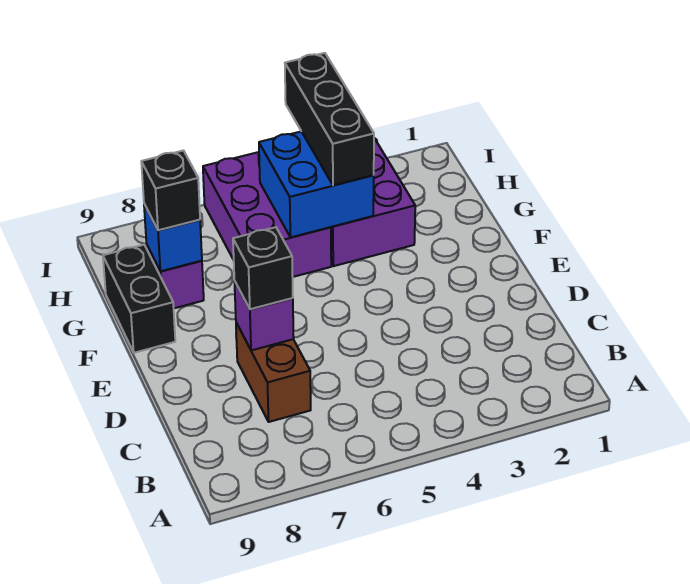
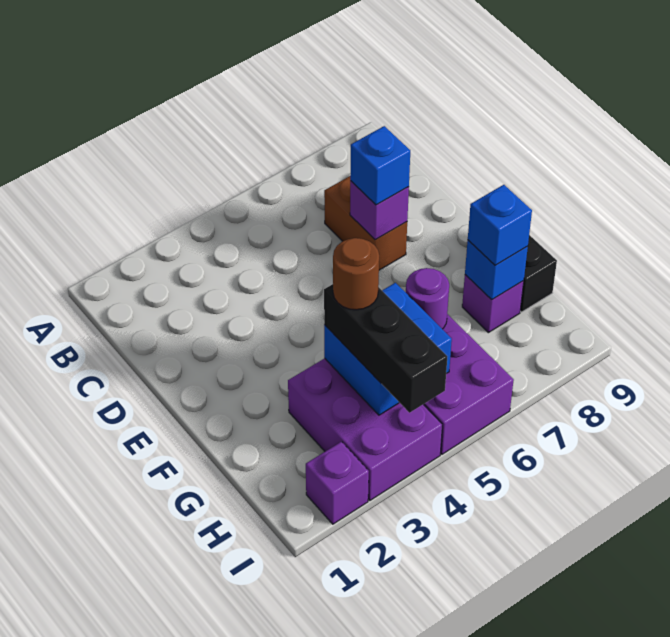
black brick D7 level 3 -> blue brick D7 level 3
none -> brown round brick G4 level 4
none -> purple round brick G6 level 2
black brick G8 level 3 -> blue brick G8 level 3
none -> purple brick I2 level 1

